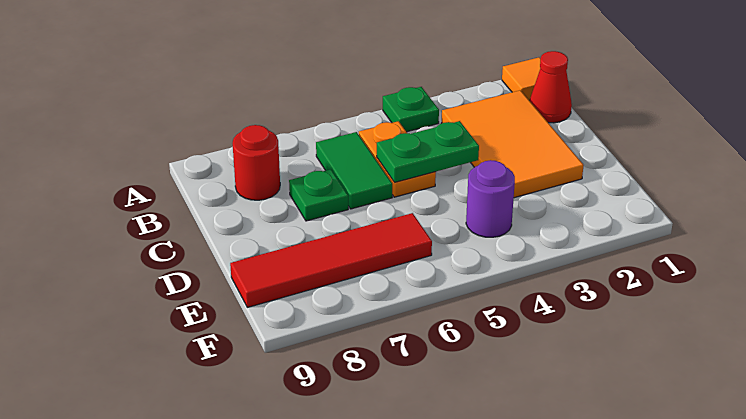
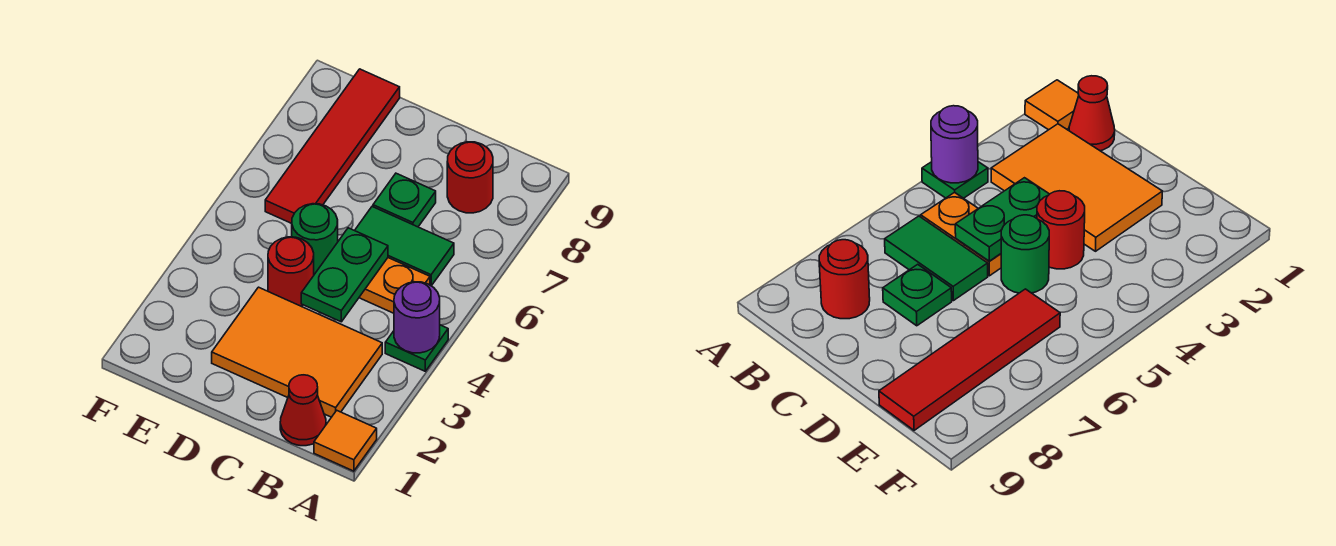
none -> red round brick D4 level 1
none -> green round brick D5 level 1
purple round brick E4 level 1 -> purple round brick A4 level 2

